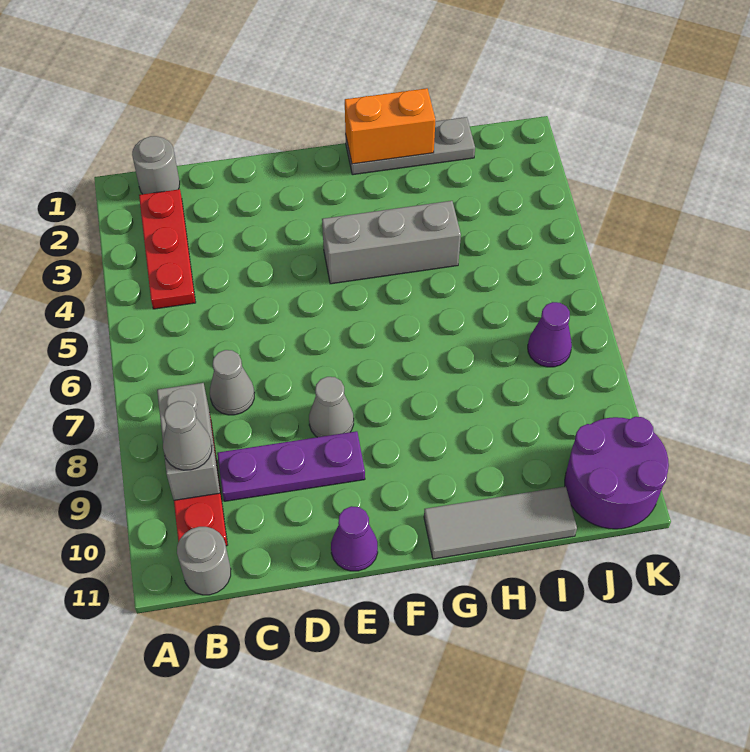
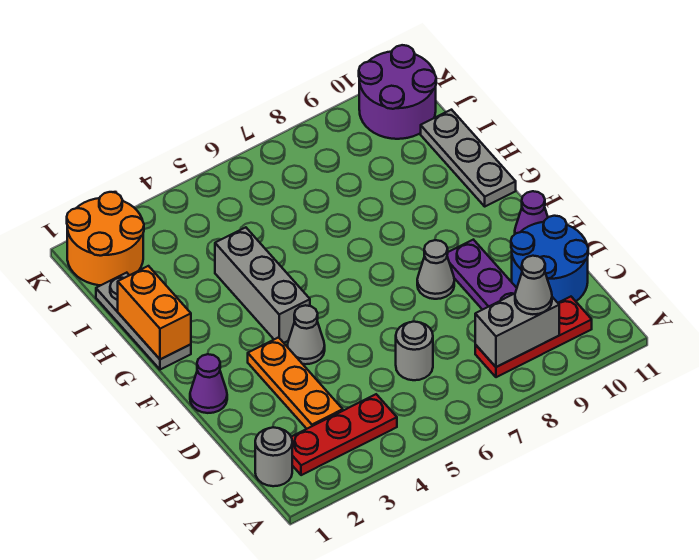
grey round brick B11 level 1 -> grey round brick C6 level 1
none -> orange plate C3:E3 level 1
grey cone C7 level 1 -> grey cone E4 level 1
none -> blue round brick C10:D11 level 1
grey tile G11:I11 level 1 -> grey plate G11:I11 level 1
none -> orange round brick J1:K2 level 1
purple cone J7 level 1 -> purple cone E1 level 1

